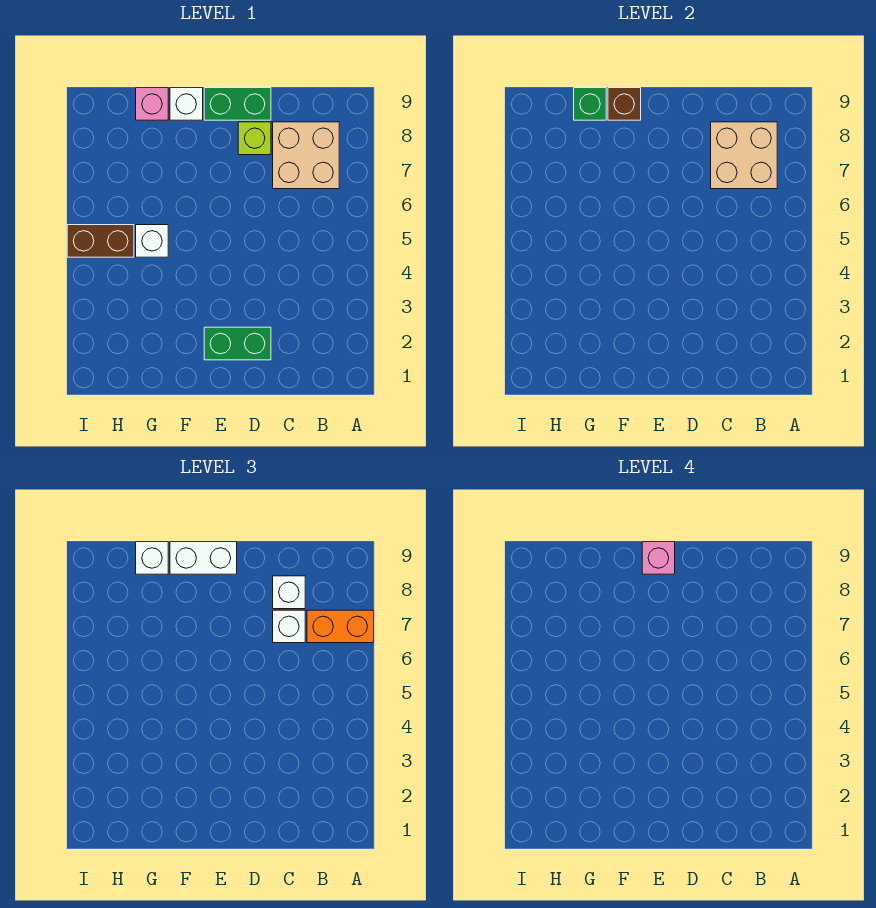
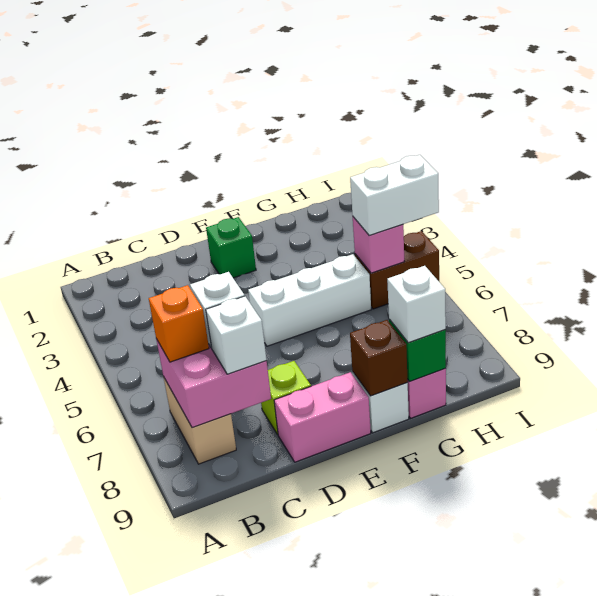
orange brick A7:B7 level 3 -> orange brick B7 level 3
tan brick B7:C8 level 1 -> tan brick B7:B8 level 1
tan brick B7:C8 level 2 -> pink brick B7:C8 level 2
green brick D2:E2 level 1 -> green brick E2 level 1
green brick D9:E9 level 1 -> pink brick D9:E9 level 1
white brick E9:F9 level 3 -> white brick H5:I5 level 3
pink brick E9 level 4 -> pink brick H5 level 2
white brick G5 level 1 -> white brick E5:G5 level 1

